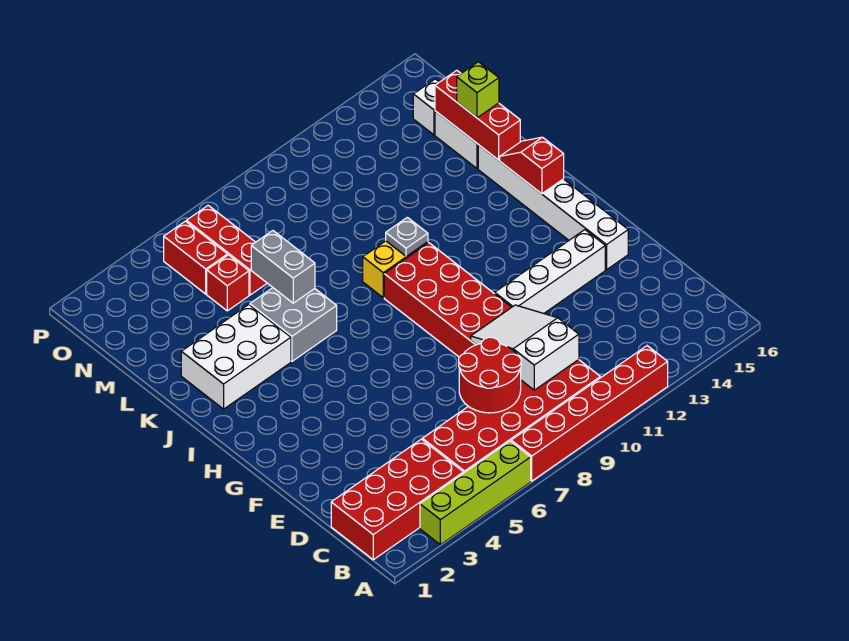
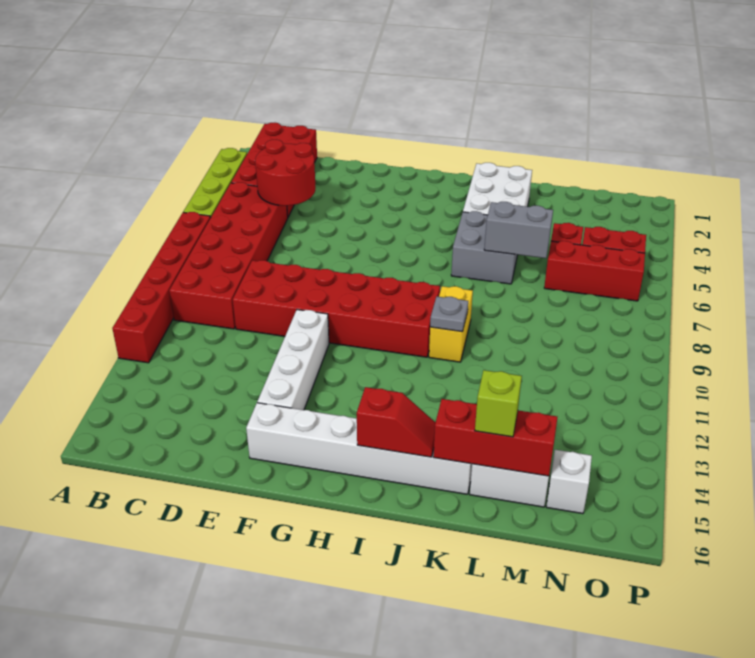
red round brick C7:D8 level 2 -> red round brick C4:D5 level 2
white slope C9:E10 level 2 top C -> none

